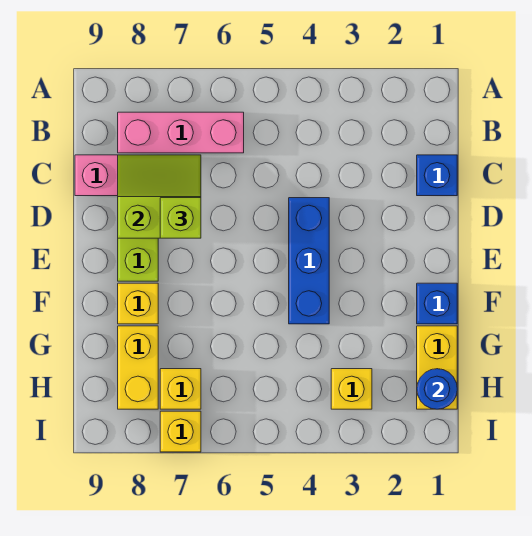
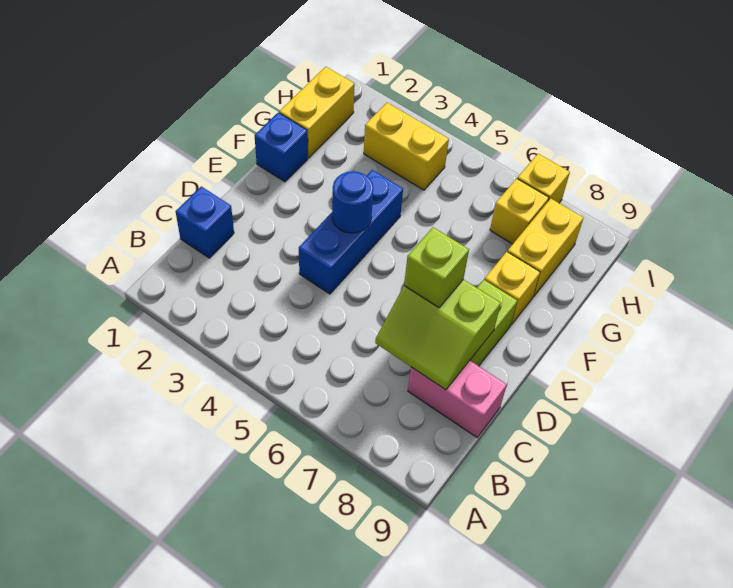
pink brick B6:B8 level 1 -> none
blue round brick H1 level 2 -> blue round brick E4 level 2
yellow brick H3 level 1 -> yellow brick H3:H4 level 1

